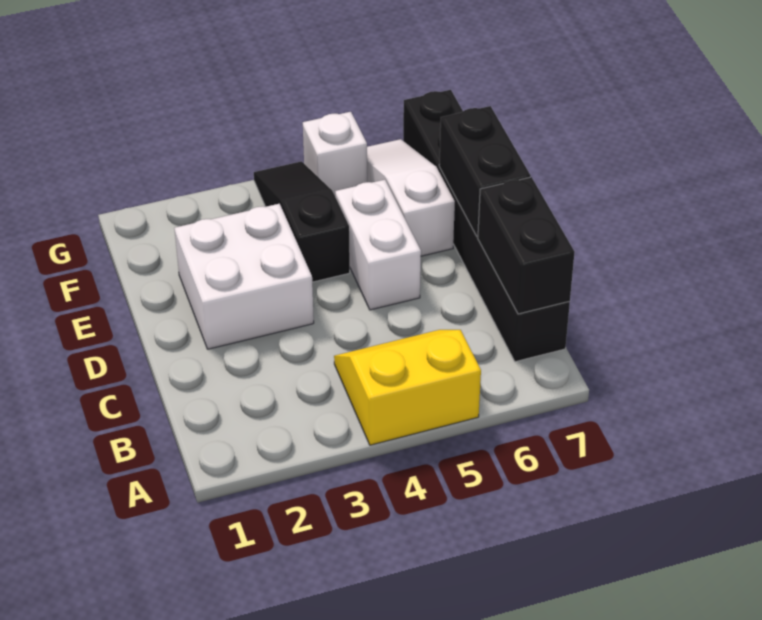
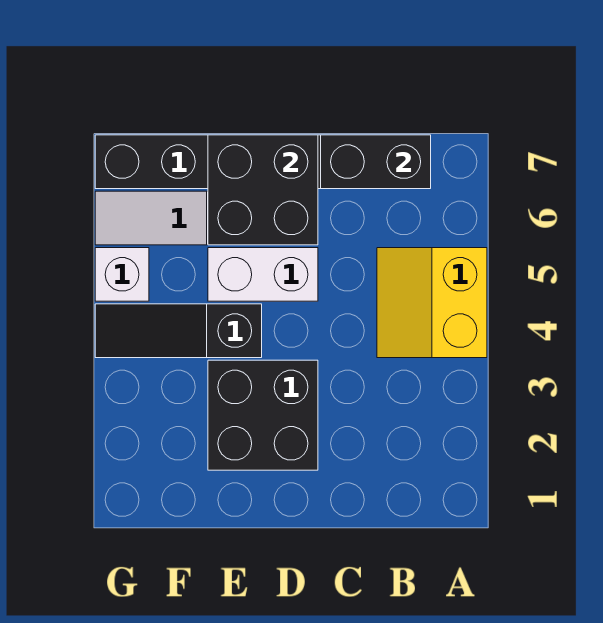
white brick D2:E3 level 1 -> black brick D2:E3 level 1
black brick D7:E7 level 2 -> black brick D6:E7 level 2

